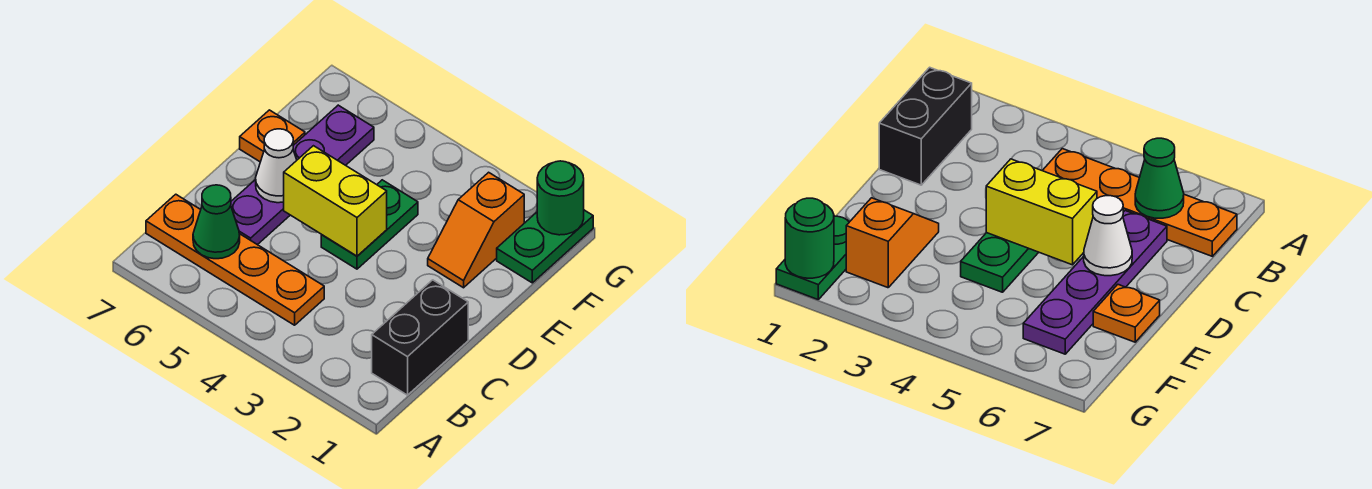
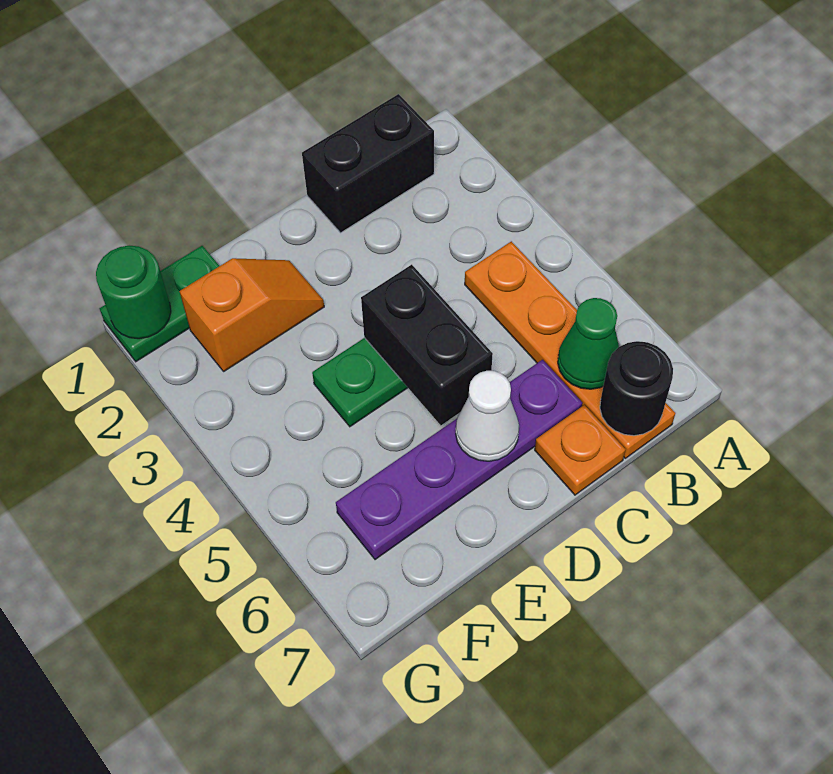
none -> black round brick B7 level 2
yellow brick D4:D5 level 2 -> black brick D4:D5 level 2
orange plate E7 level 1 -> orange plate C7 level 1

